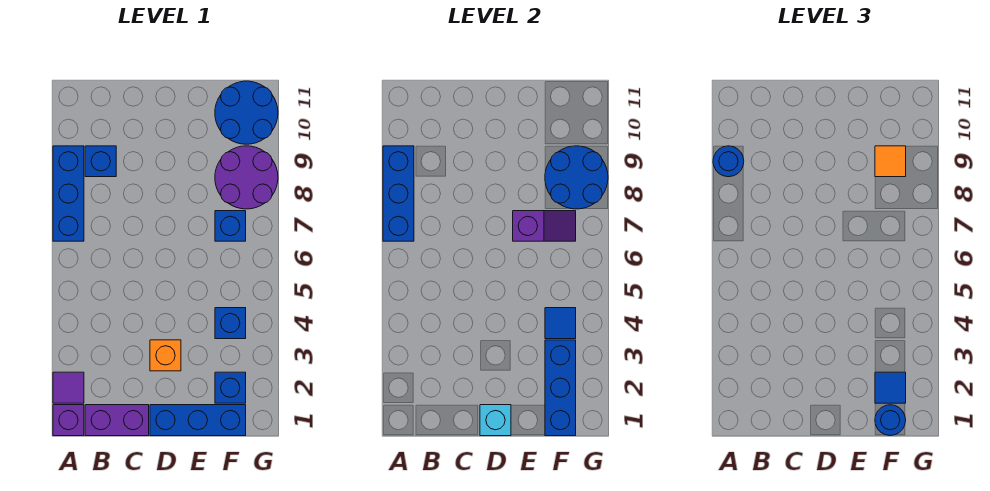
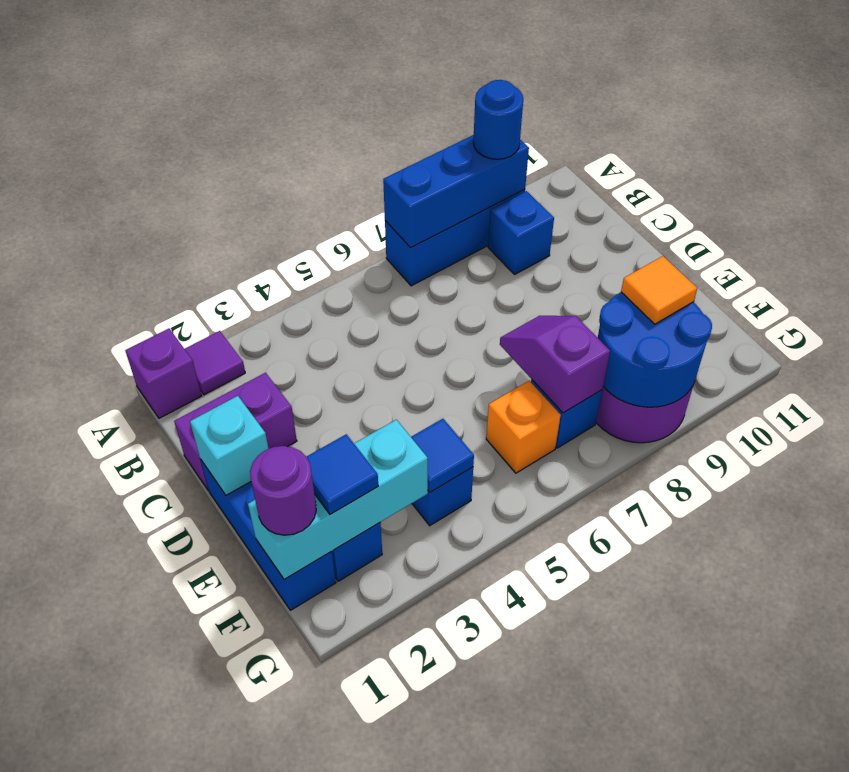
purple brick B1:C1 level 1 -> purple brick C1:C2 level 1
orange brick D3 level 1 -> orange brick F6 level 1
purple slope E7:F7 level 2 top E -> purple slope E7:F7 level 2 top F
blue brick F1:F3 level 2 -> cyan brick F1:F3 level 2
blue round brick F1 level 3 -> purple round brick F1 level 3
blue round brick F10:G11 level 1 -> none

